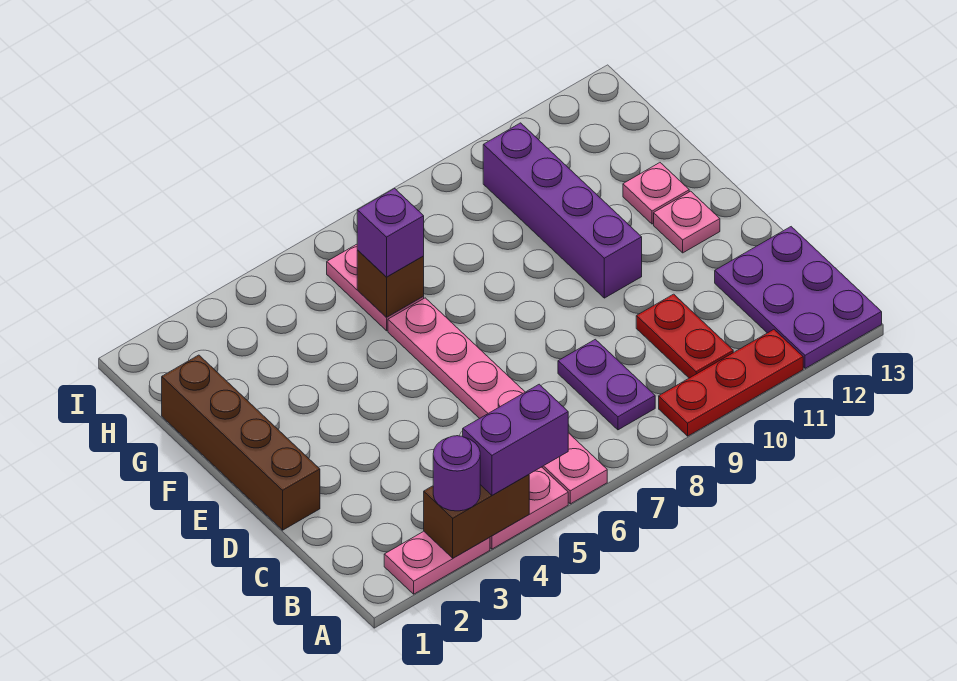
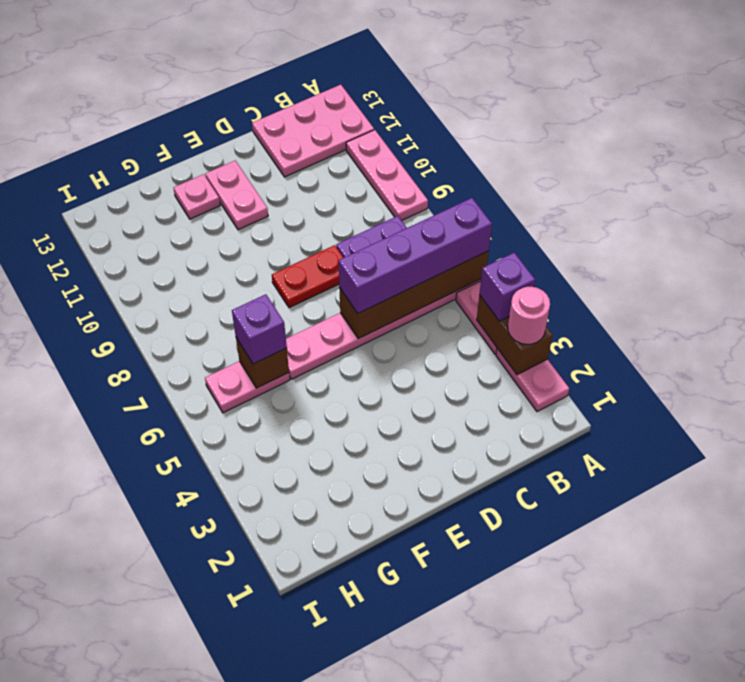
purple round brick A3 level 3 -> pink round brick A3 level 3
purple brick A4:A5 level 3 -> purple brick A4 level 3
red plate A9:A11 level 1 -> pink plate A9:A11 level 1
purple plate A12:C13 level 1 -> pink plate A12:C13 level 1
red plate B10:C10 level 1 -> red plate D8:E8 level 1
brown brick D1:G1 level 1 -> brown brick A6:D6 level 2
purple brick E10:H10 level 1 -> purple brick A6:D6 level 3
pink plate E12 level 1 -> pink plate E11:E12 level 1

